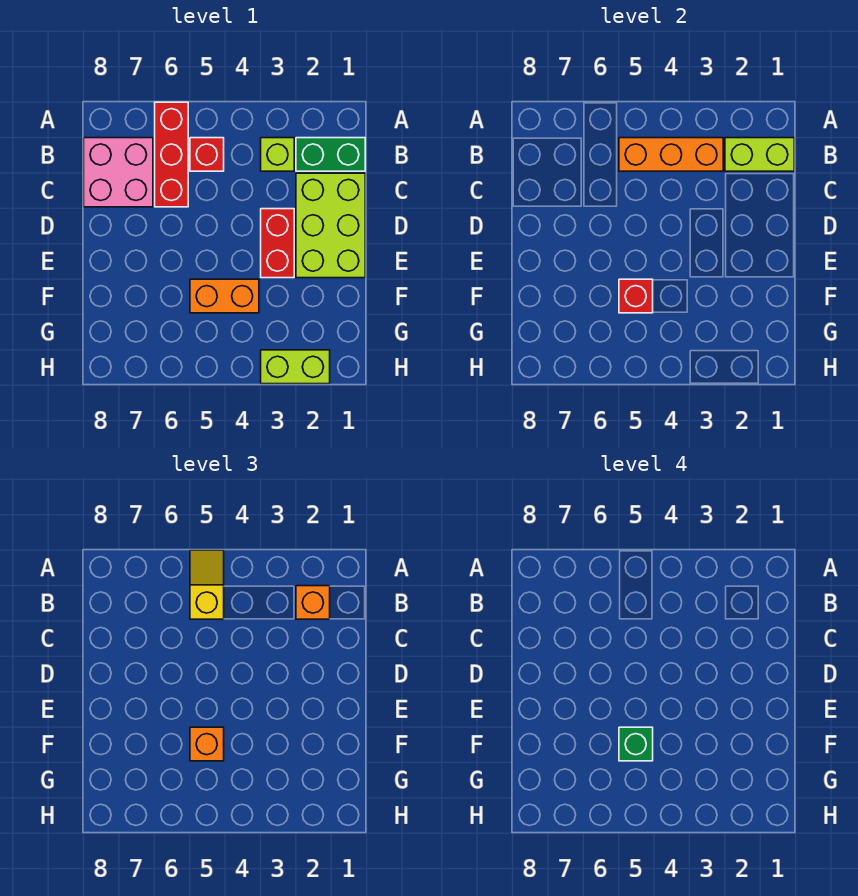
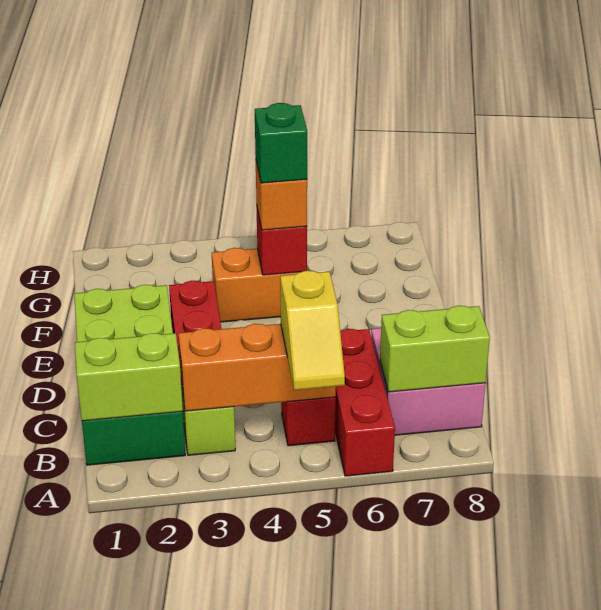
orange brick B2 level 3 -> none
lime brick H2:H3 level 1 -> lime brick B7:B8 level 2

